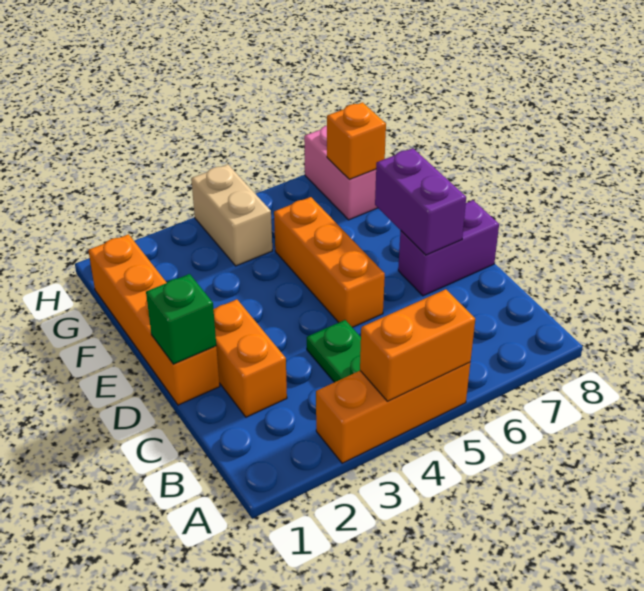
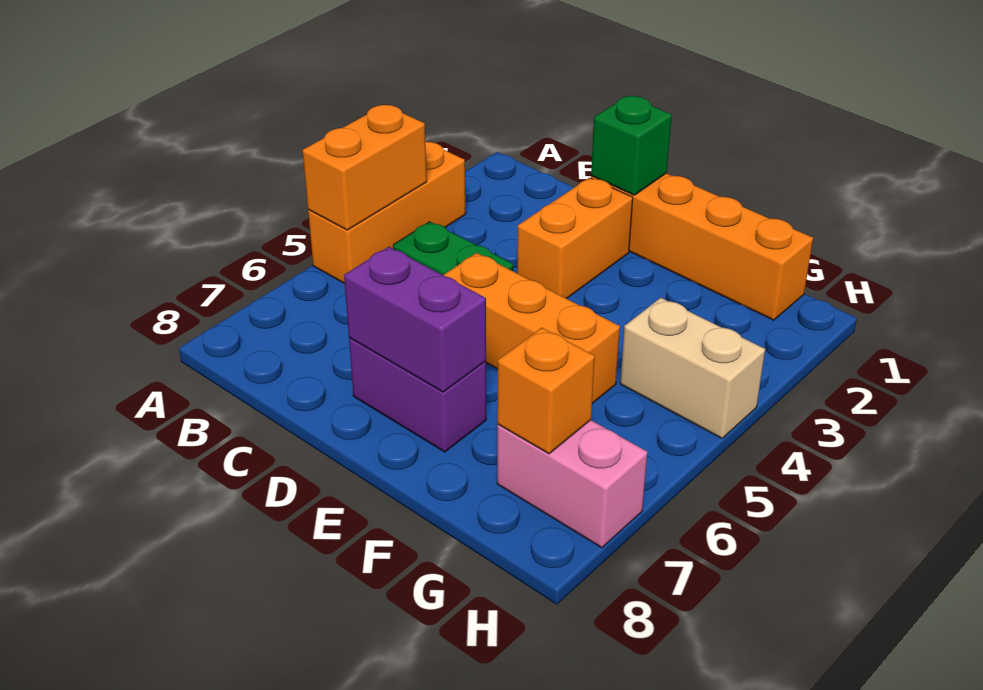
orange brick C2:D2 level 1 -> orange brick D2:D3 level 1
purple brick D7:D8 level 1 -> purple brick D7:E7 level 1

